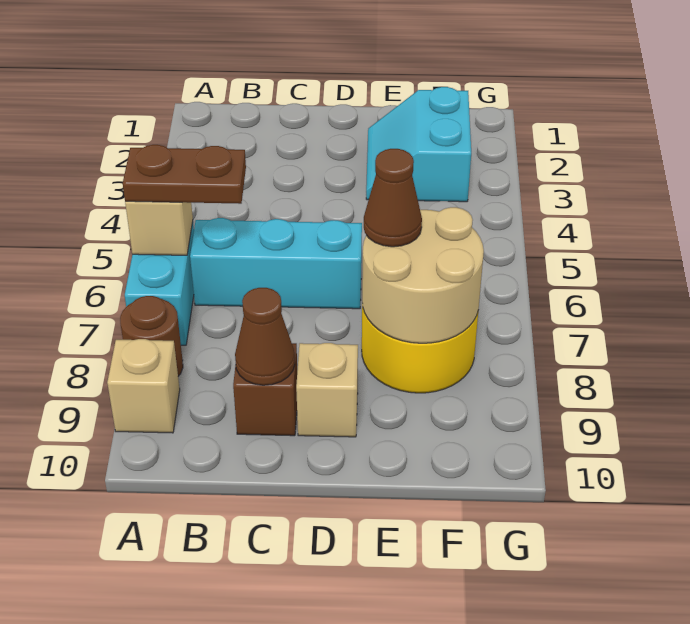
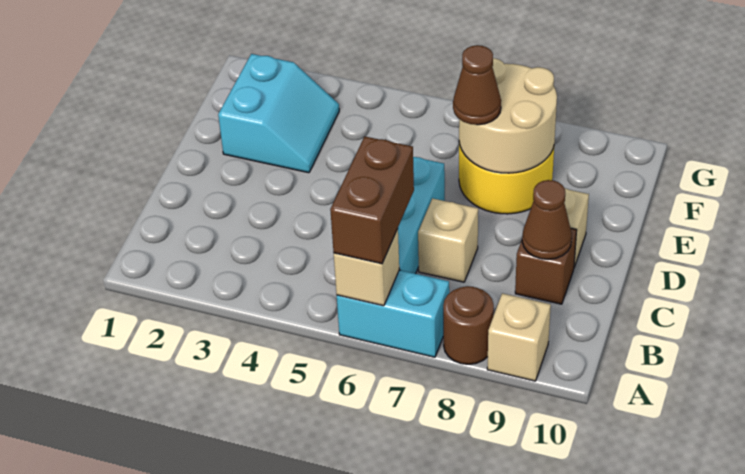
brown plate A6:B6 level 3 -> brown brick A6:B6 level 3
none -> tan brick C7 level 1
cyan slope E2:F3 level 1 top F -> cyan slope E2:F3 level 1 top 2

